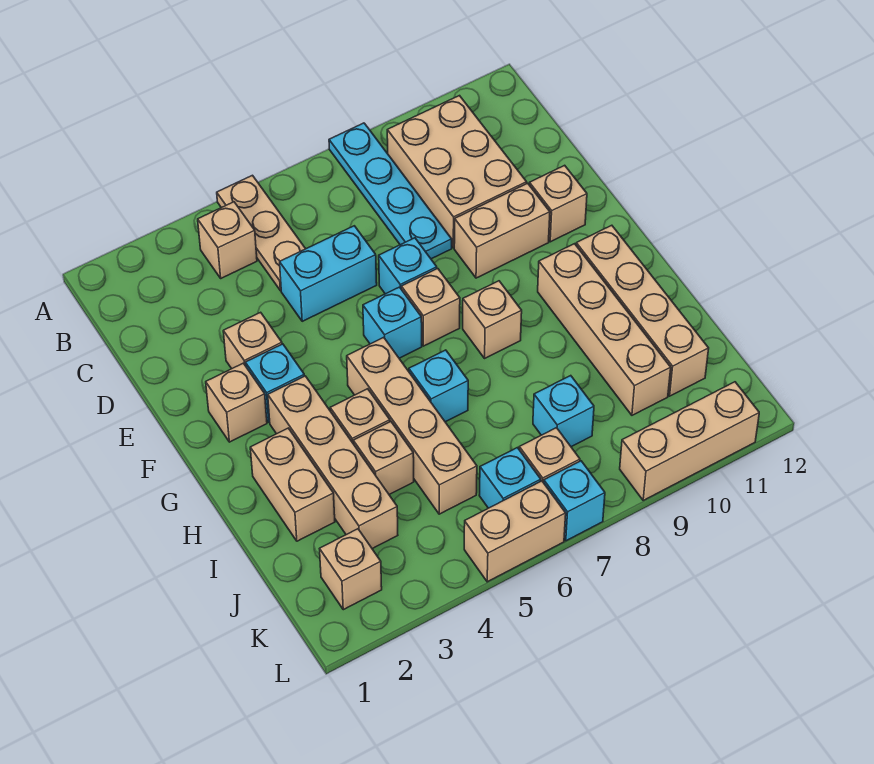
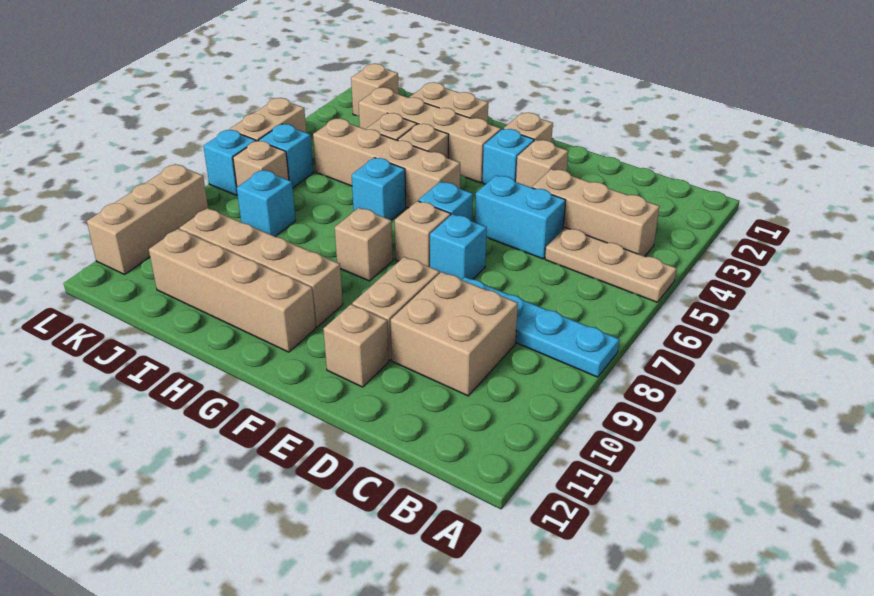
tan brick B4 level 1 -> tan brick B4:D4 level 1
tan brick B9:D10 level 1 -> tan brick C9:D10 level 1
cyan brick D5:D6 level 1 -> cyan brick D5:E5 level 1

